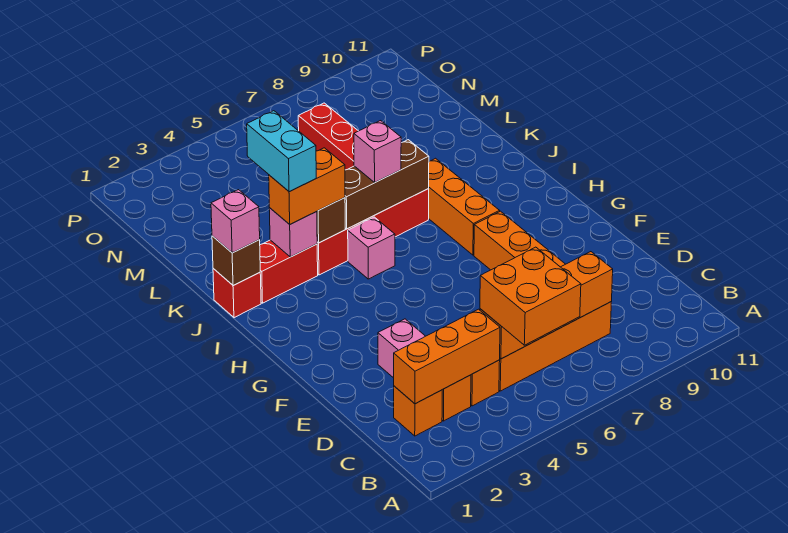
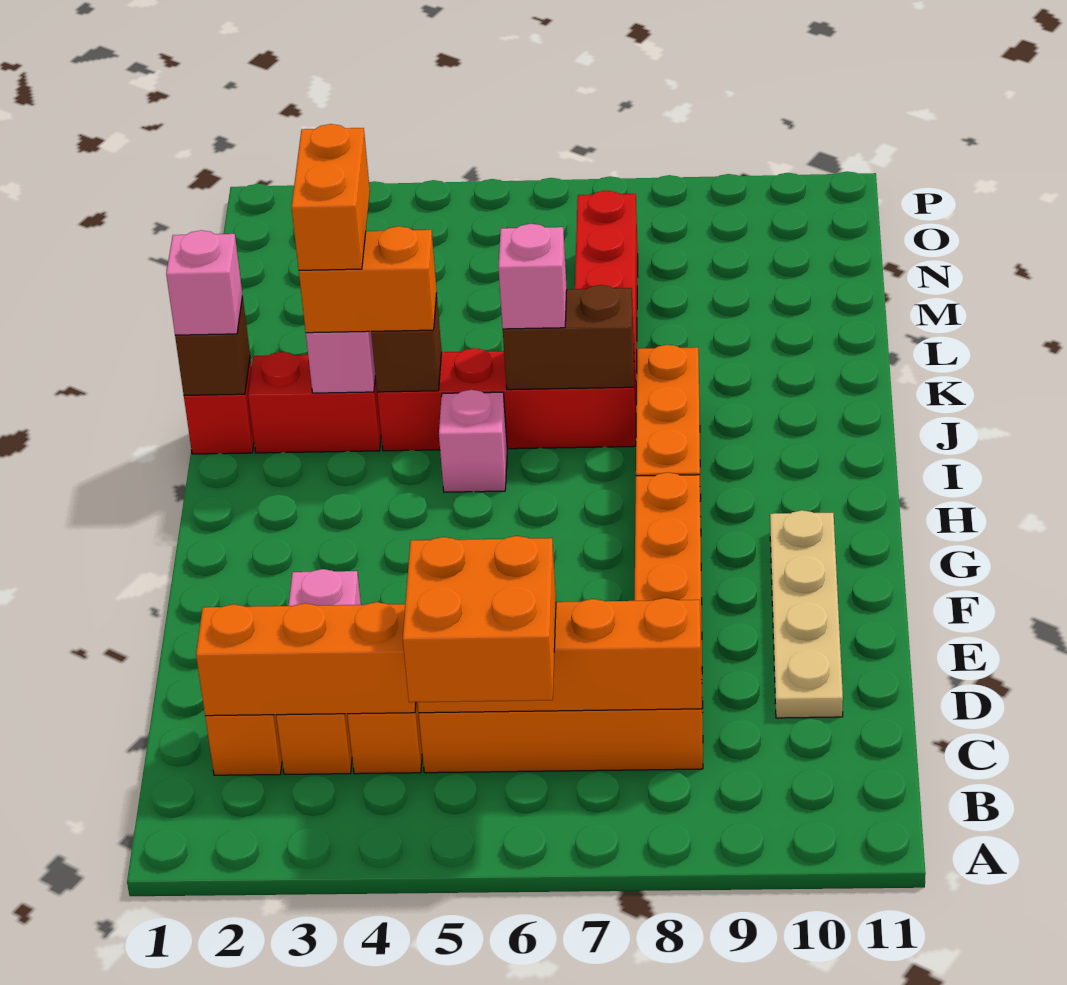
none -> tan plate D10:G10 level 1
cyan brick J3:K3 level 4 -> orange brick J3:K3 level 4
brown brick J5:J7 level 2 -> brown brick J6:J7 level 2

